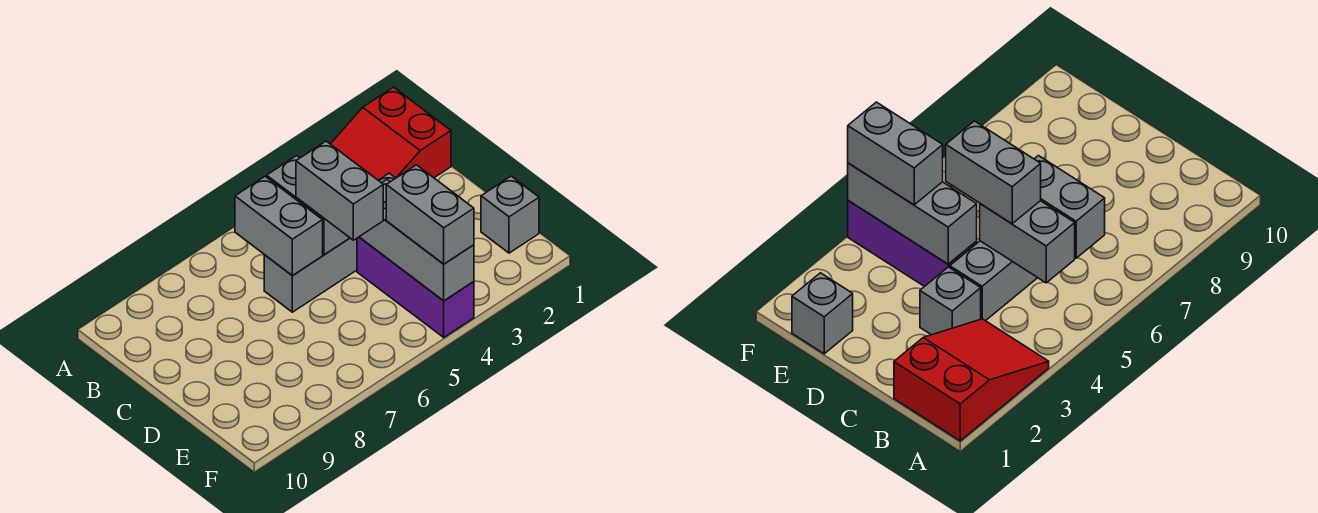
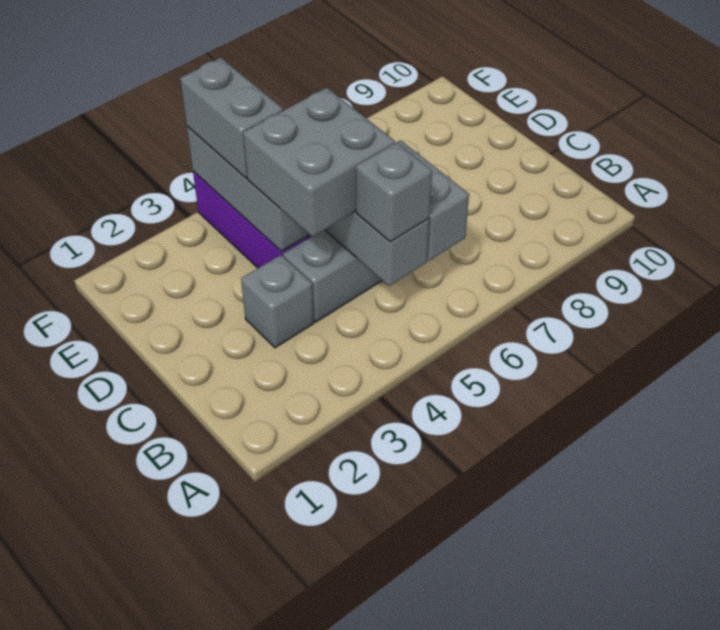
red slope A1:B3 level 1 top 1 -> none
grey brick C5:D5 level 3 -> grey brick C4:D5 level 3
grey brick E1 level 1 -> grey brick B5 level 3

